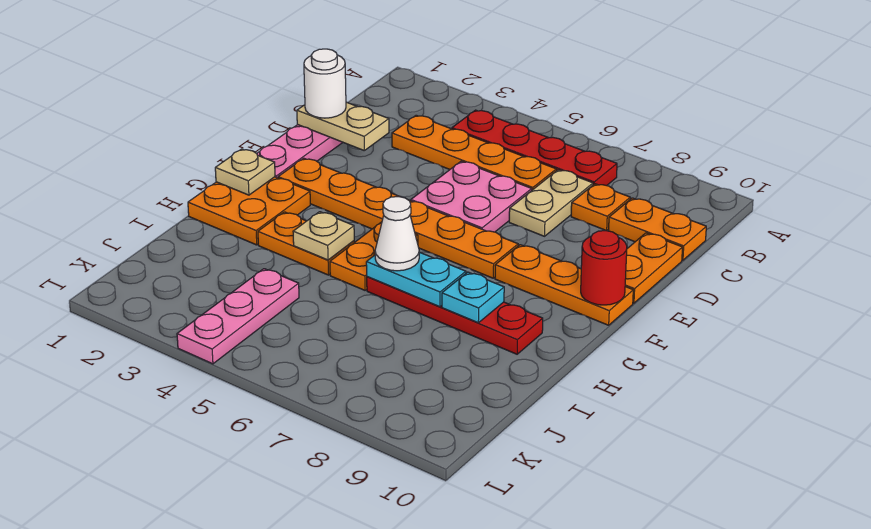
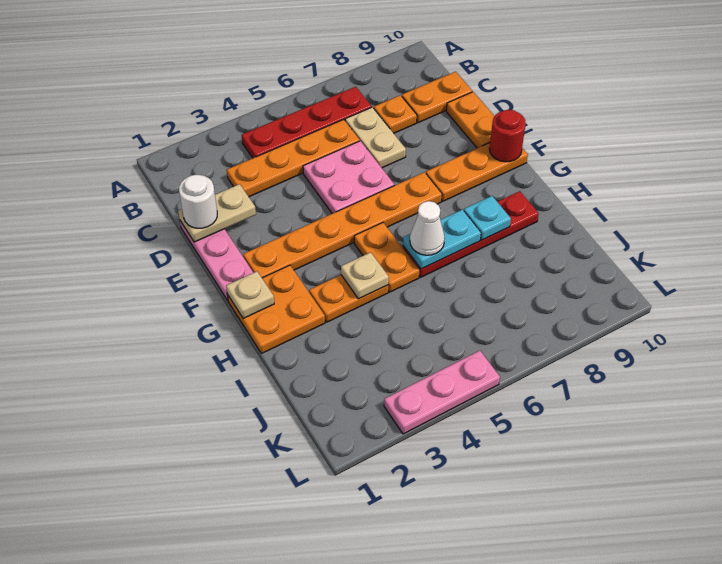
pink plate J4:L4 level 1 -> pink plate L3:L5 level 1

